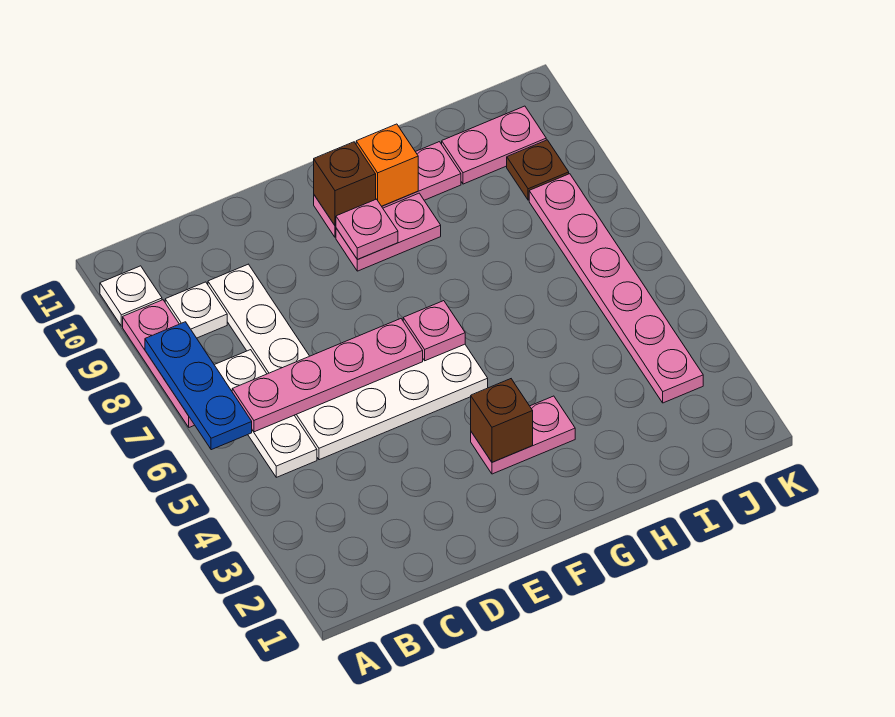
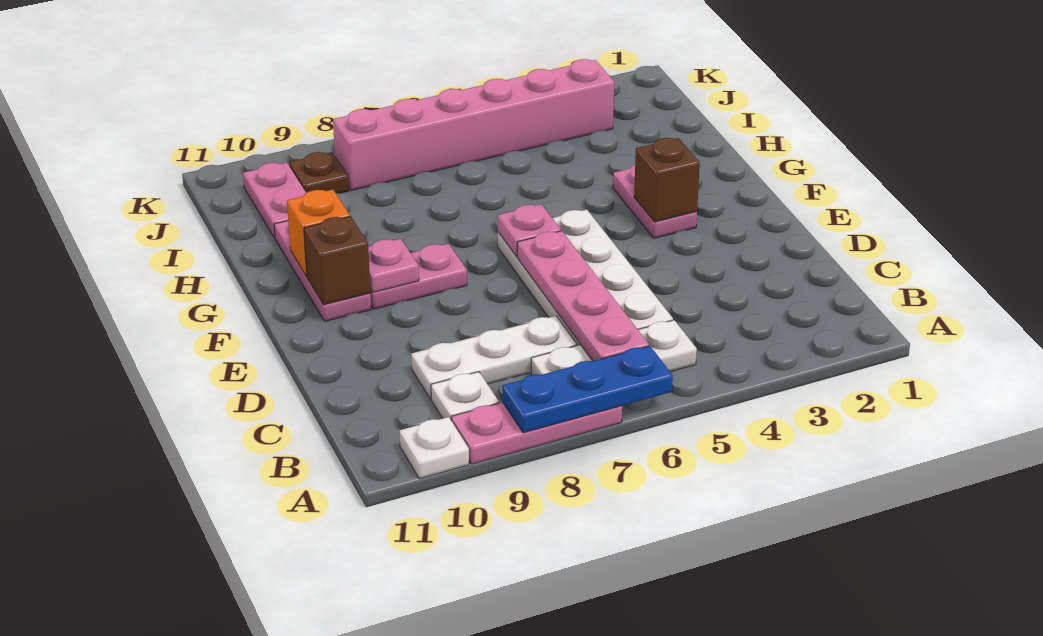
pink plate F9:G9 level 1 -> pink plate F8:F9 level 1
pink plate J3:J8 level 1 -> pink brick J3:J8 level 1

